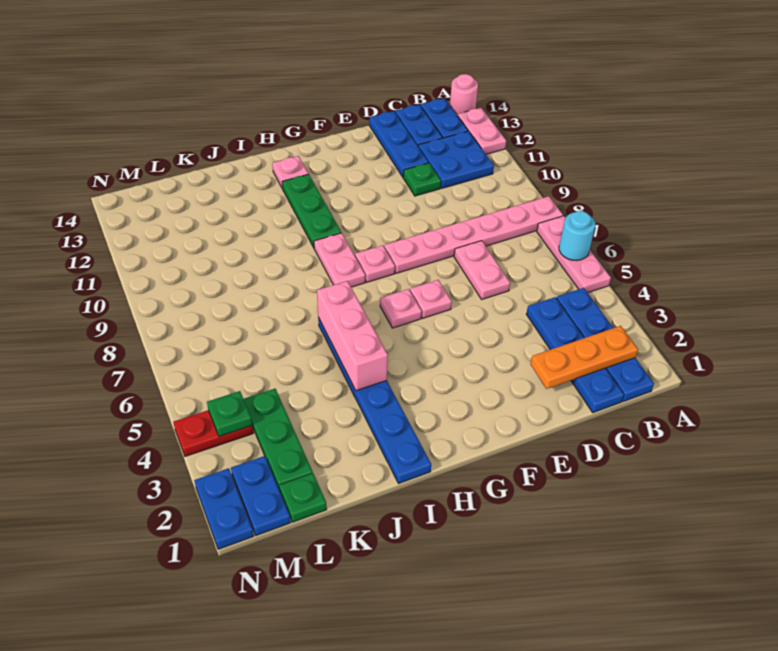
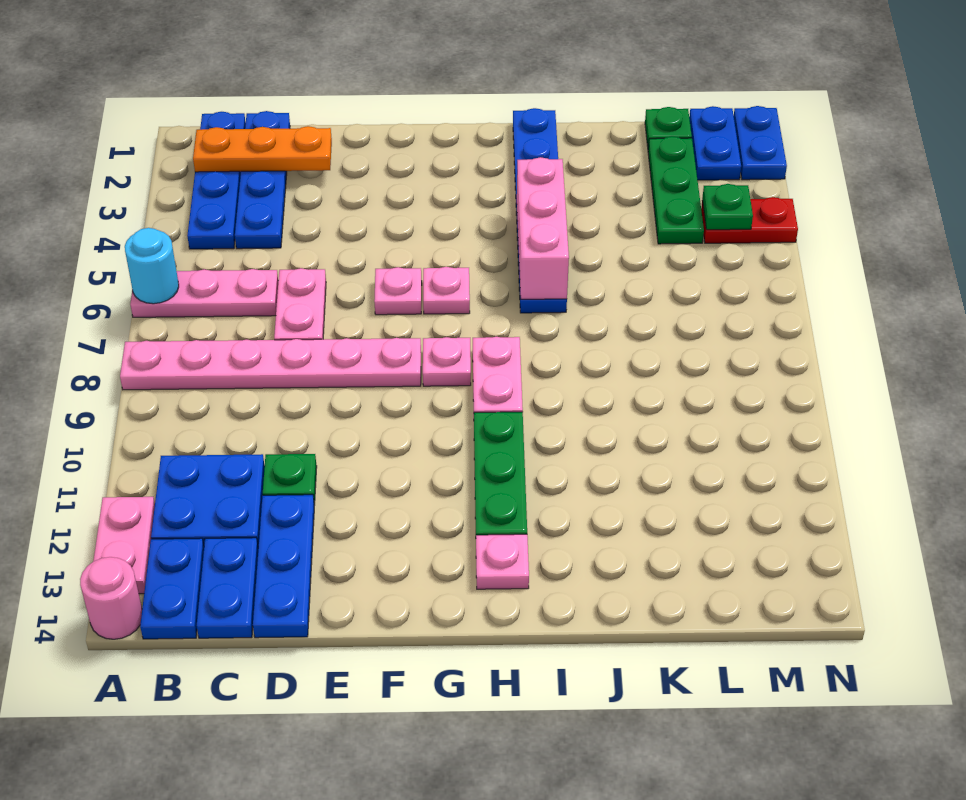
pink plate A5:A7 level 1 -> pink plate A6:C6 level 1

